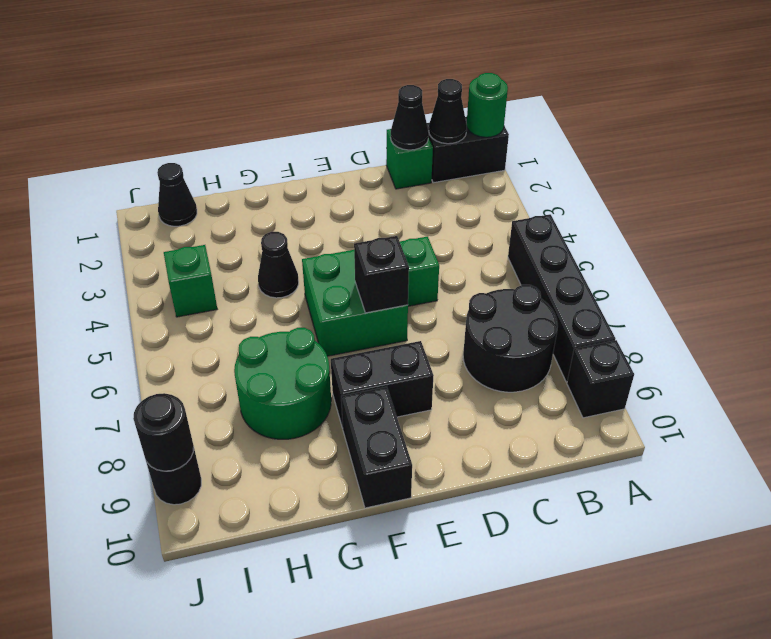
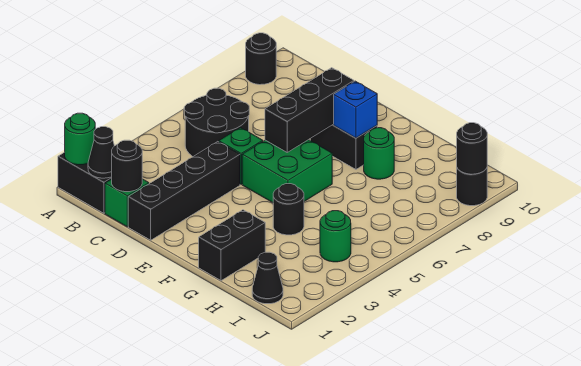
black brick A5:A8 level 1 -> black brick D1:D4 level 1
black brick A9 level 1 -> black round brick A9 level 1
black round brick B7:C8 level 1 -> black round brick B5:C6 level 1
black cone C1 level 2 -> black round brick C1 level 2
black brick E6 level 2 -> black brick E6:E8 level 2
none -> blue brick F8 level 2
black brick F9:F10 level 1 -> black brick G1:G2 level 1
black cone G4 level 1 -> black round brick G4 level 1
green round brick G7:H8 level 1 -> green round brick G8 level 1
green brick I4 level 1 -> green round brick I4 level 1

